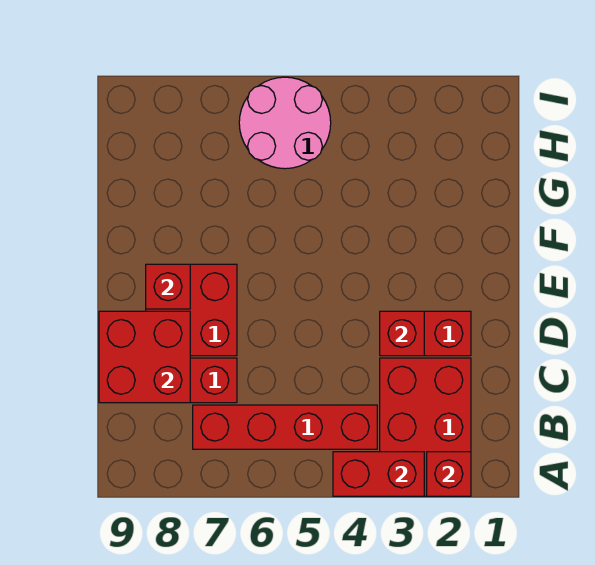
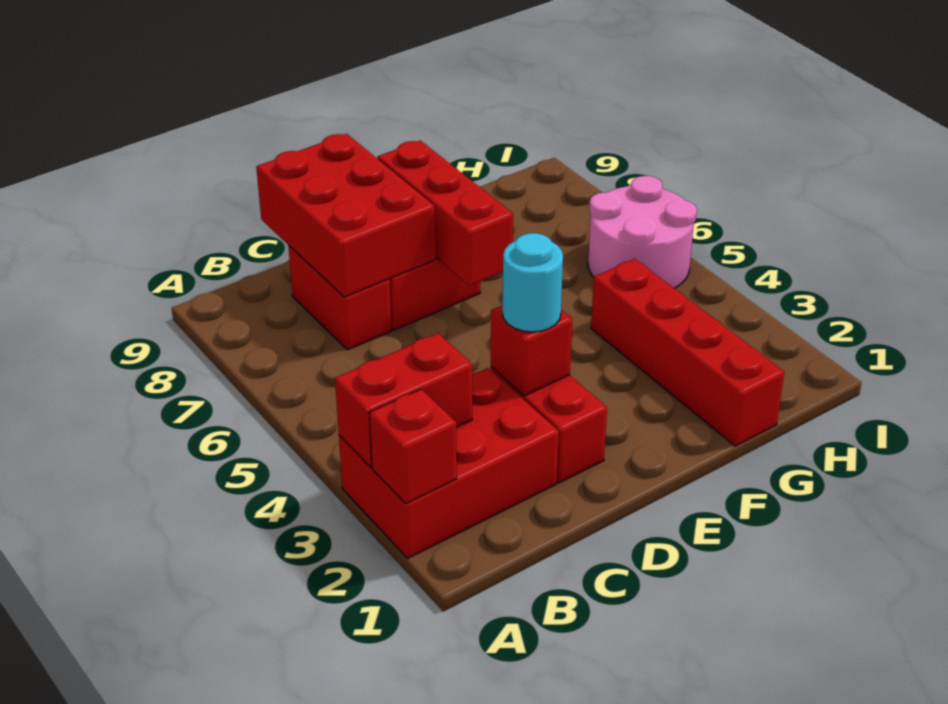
red brick A3:A4 level 2 -> red brick A3:B3 level 2
red brick B4:B7 level 1 -> red brick G1:G4 level 1
red brick C8:D9 level 2 -> red brick C7:D9 level 2
none -> cyan round brick D3 level 3
red brick E8 level 2 -> red brick E6:E8 level 2

